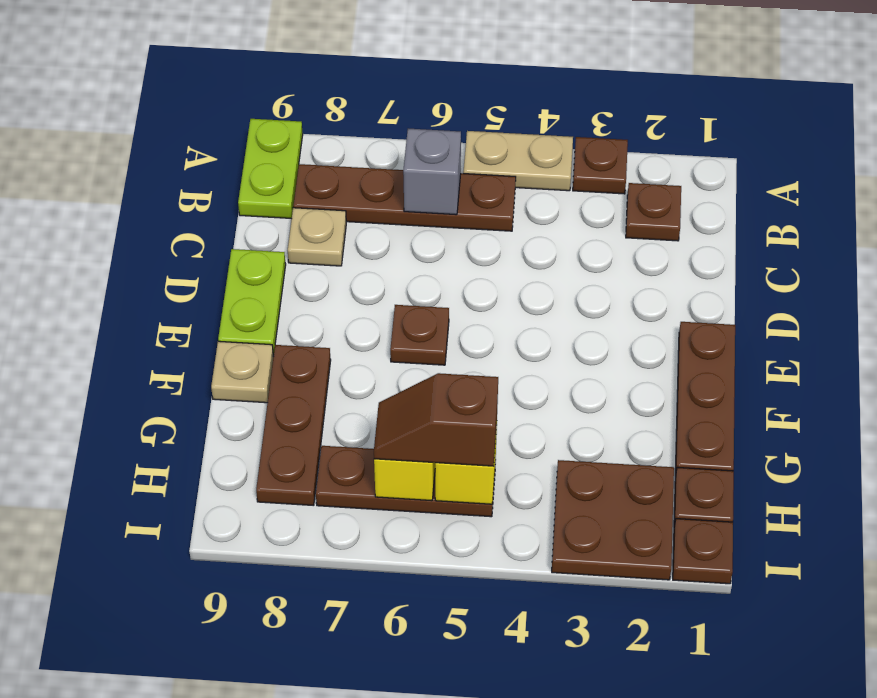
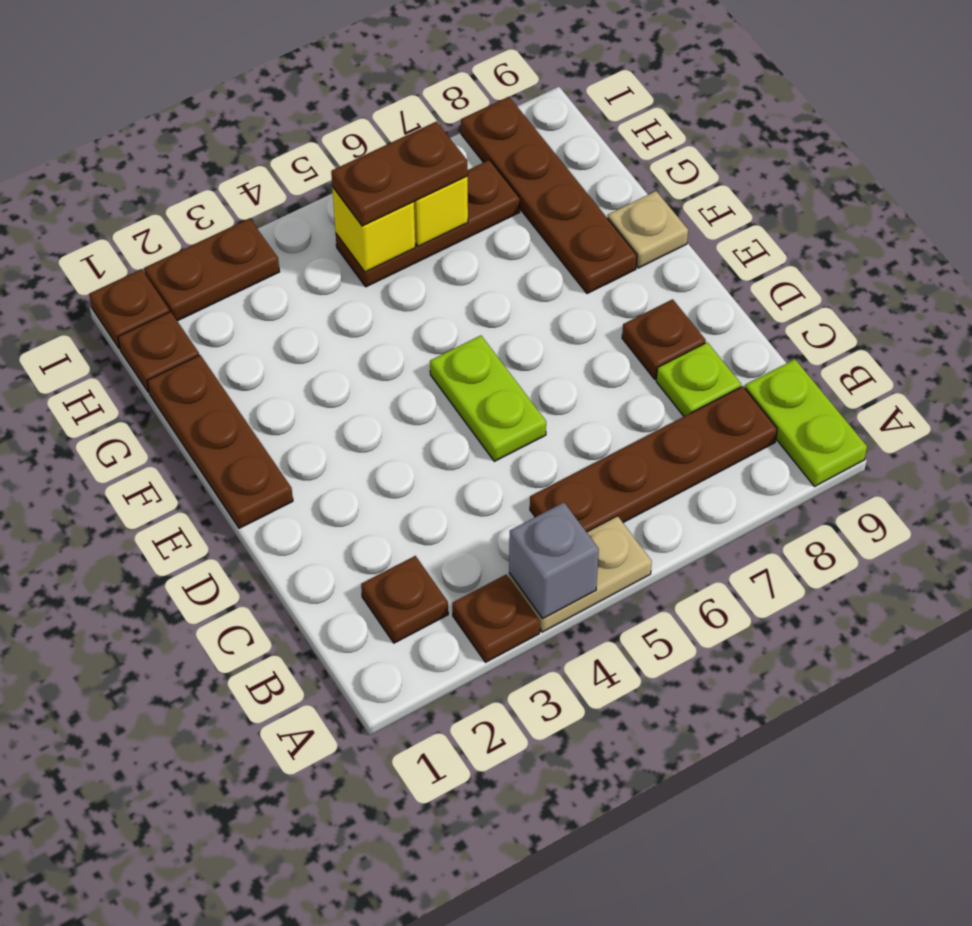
grey brick B6 level 2 -> grey brick A4 level 2
tan plate C8 level 1 -> lime plate C8 level 1
lime plate D9:E9 level 1 -> lime plate D5:E5 level 1
brown plate E6 level 1 -> brown plate D8 level 1
brown plate F8:H8 level 1 -> brown plate F8:I8 level 1
brown plate H2:I3 level 1 -> brown plate I2:I3 level 1
brown slope H5:H6 level 3 top 5 -> brown plate H5:H6 level 3

